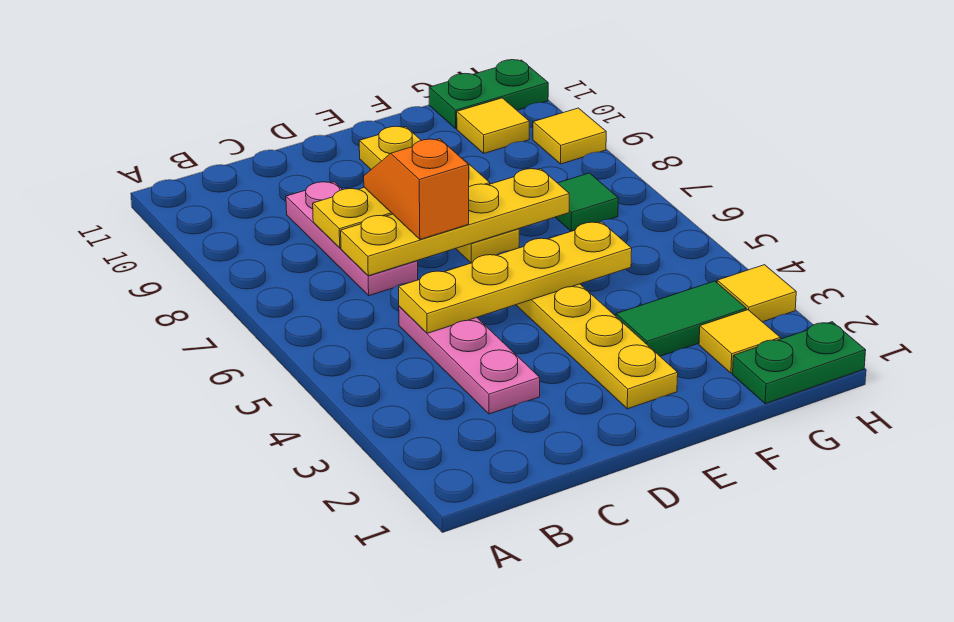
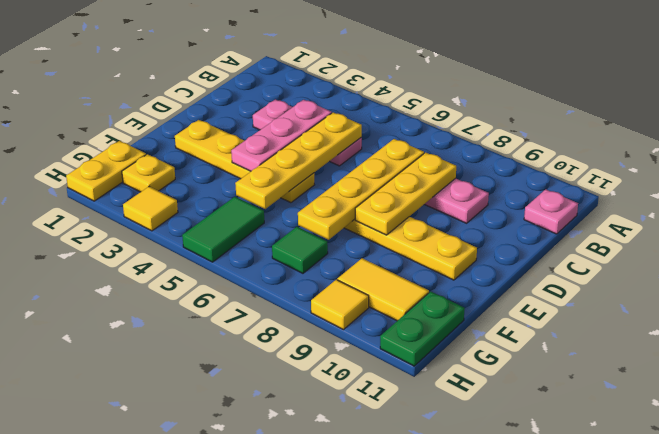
none -> pink plate B11 level 1
none -> pink plate C4:E4 level 2
orange slope D7:D8 level 3 top 7 -> none
green tile F3:G3 level 1 -> green tile G5:H5 level 1
green plate G1:H1 level 1 -> yellow plate G1:H1 level 1
yellow tile G2 level 1 -> yellow plate G2 level 1
yellow tile G10 level 1 -> yellow tile G9:G10 level 1

